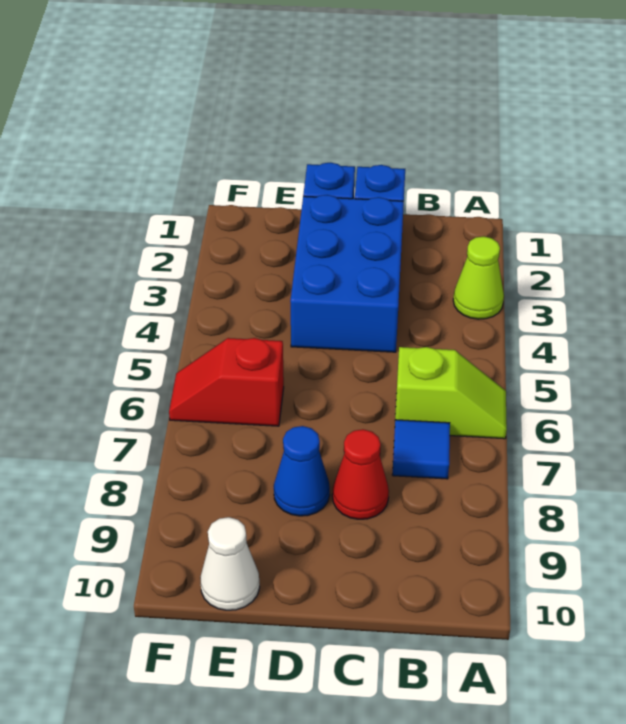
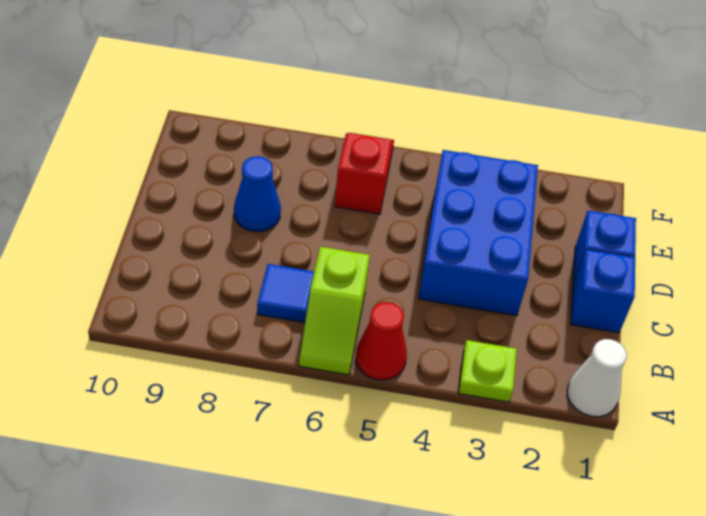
lime cone A3 level 1 -> lime plate A3 level 1
blue brick C2:D4 level 1 -> blue brick C3:E4 level 1
red cone C8 level 1 -> red cone A5 level 1
white cone E10 level 1 -> white cone A1 level 1

